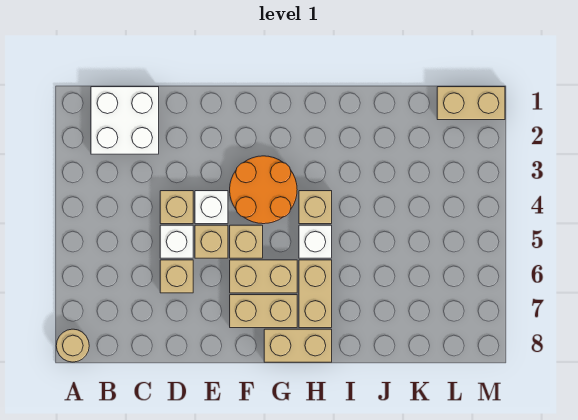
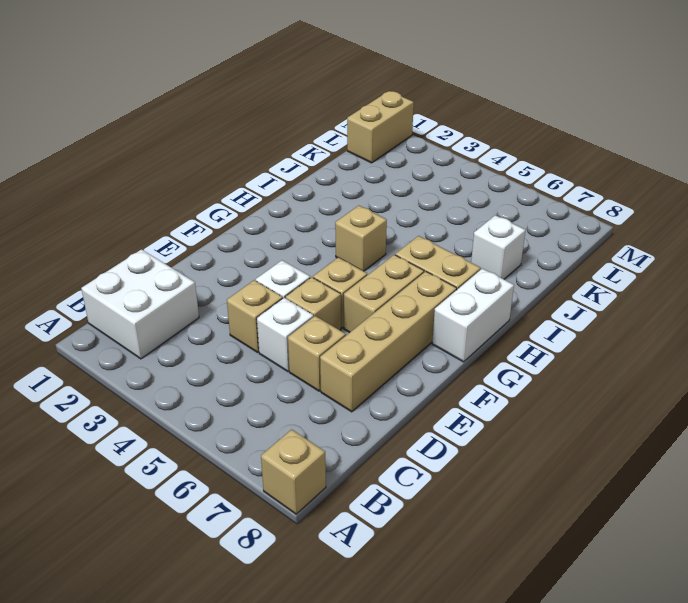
tan round brick A8 level 1 -> tan brick A8 level 1
orange round brick F3:G4 level 1 -> none
tan brick F7:G7 level 1 -> tan brick D7:G7 level 1
tan brick G8:H8 level 1 -> white brick G8:H8 level 1
white brick H5 level 1 -> white brick J7 level 1

